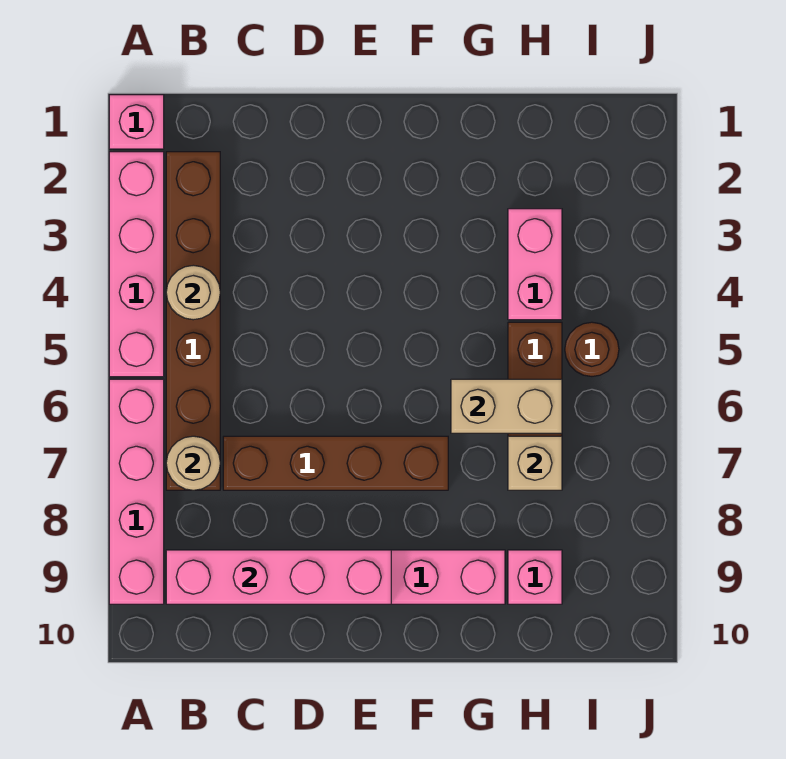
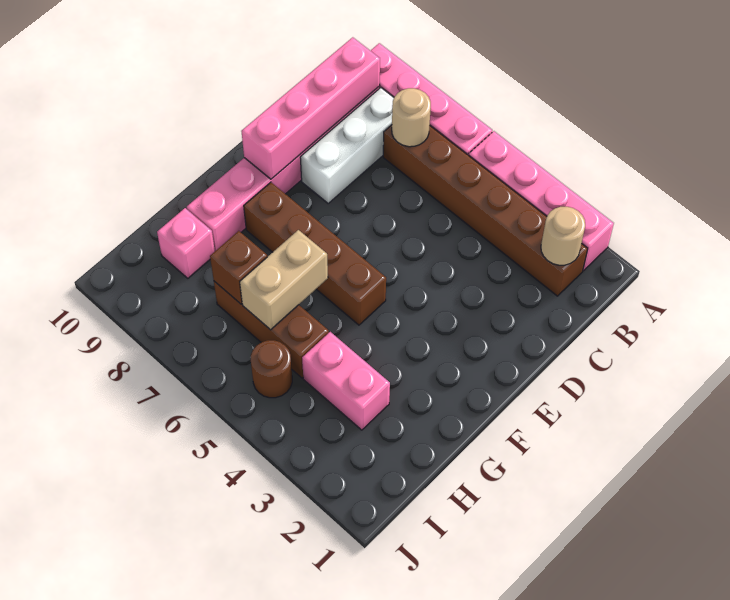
pink brick A1 level 1 -> none
tan round brick B4 level 2 -> tan round brick B2 level 2
none -> white brick B8:D8 level 1
brown brick C7:F7 level 1 -> brown brick F5:F8 level 1
tan brick H7 level 2 -> brown brick H7 level 2

